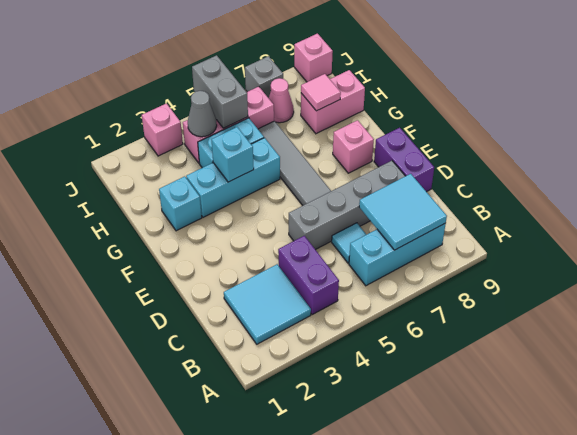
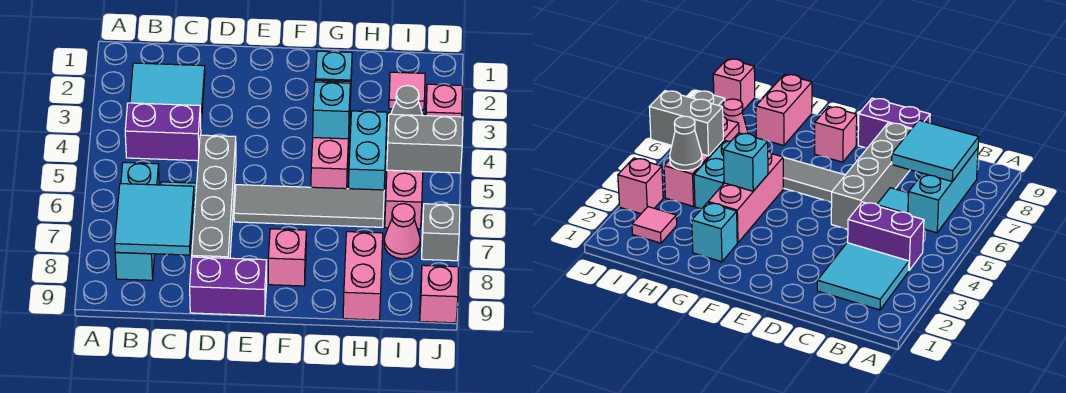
cyan brick G3:G5 level 1 -> pink brick G3:G5 level 1
pink tile H8 level 2 -> pink tile I2 level 1

